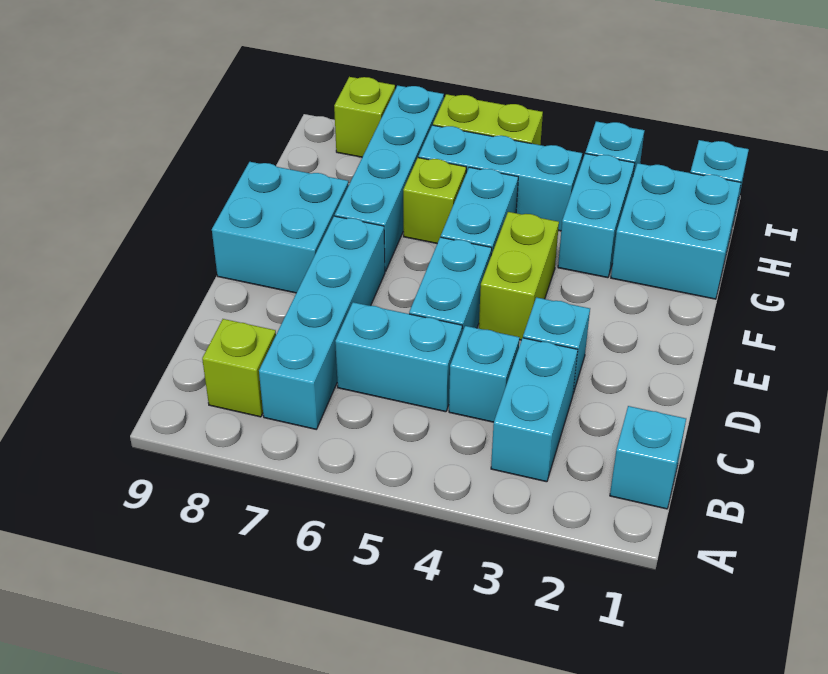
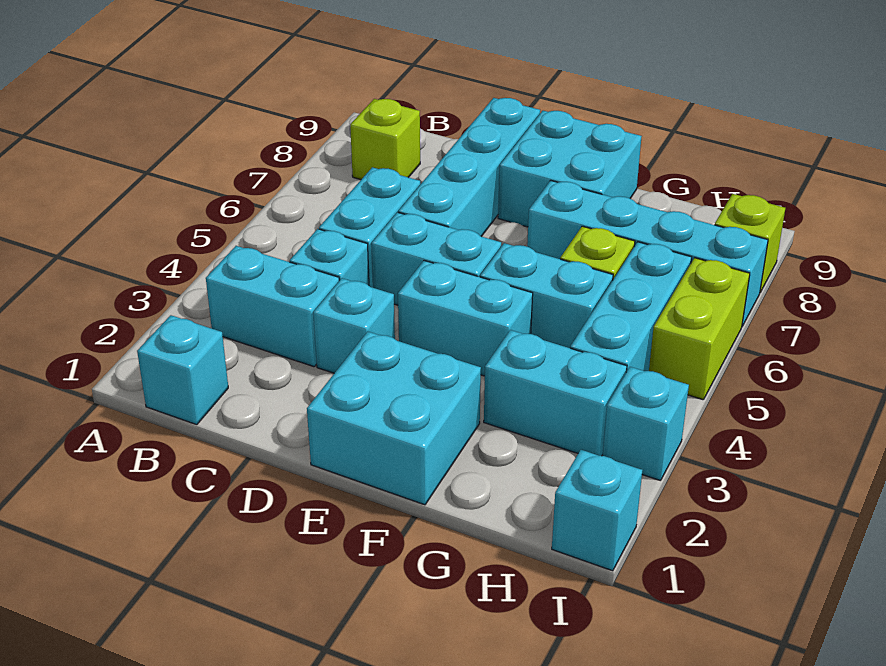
cyan brick B7:E7 level 1 -> cyan brick D6:D9 level 1
lime brick E4:F4 level 1 -> cyan brick E4:F4 level 1
cyan brick G1:H2 level 1 -> cyan brick E1:F2 level 1

